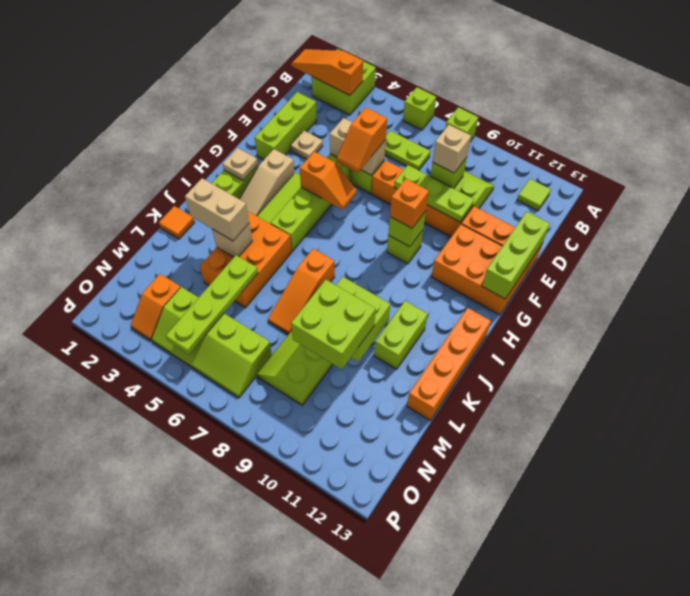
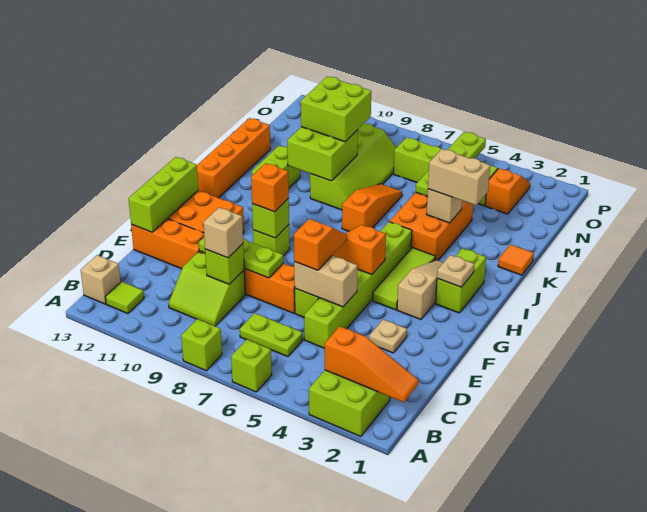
none -> tan brick B13 level 1
lime brick D2:F2 level 1 -> none

